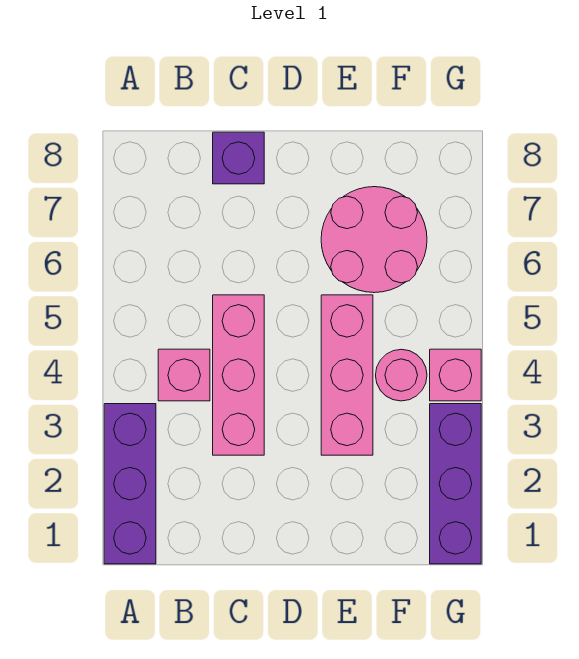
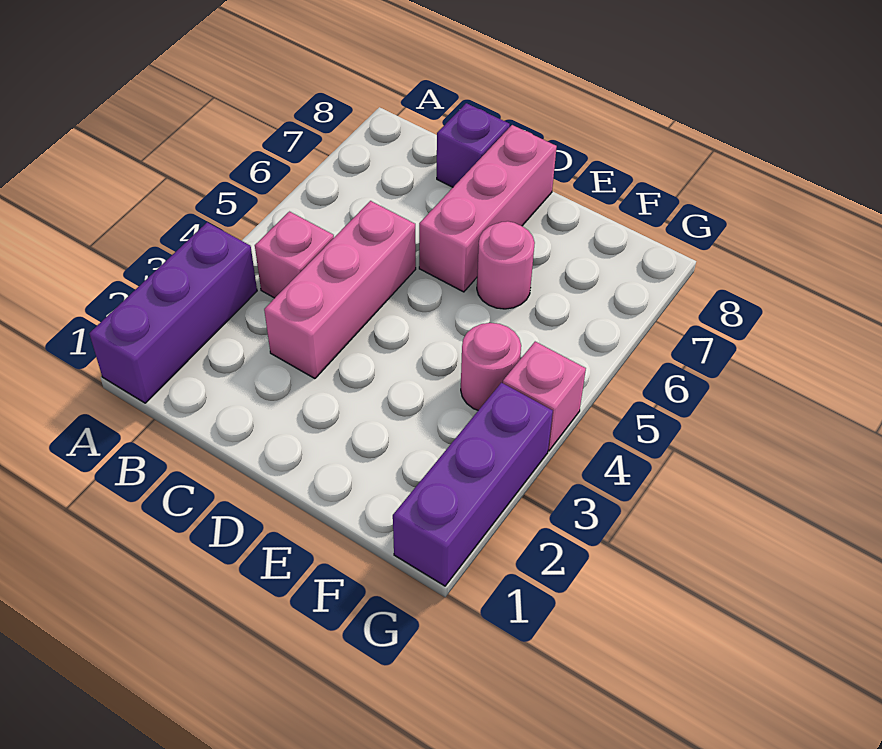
pink brick E3:E5 level 1 -> pink brick D6:D8 level 1
pink round brick E6:F7 level 1 -> pink round brick E6 level 1

